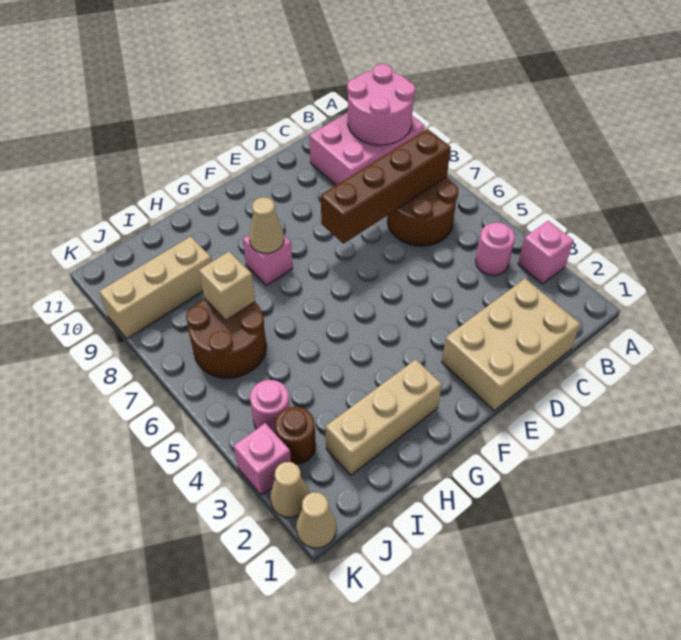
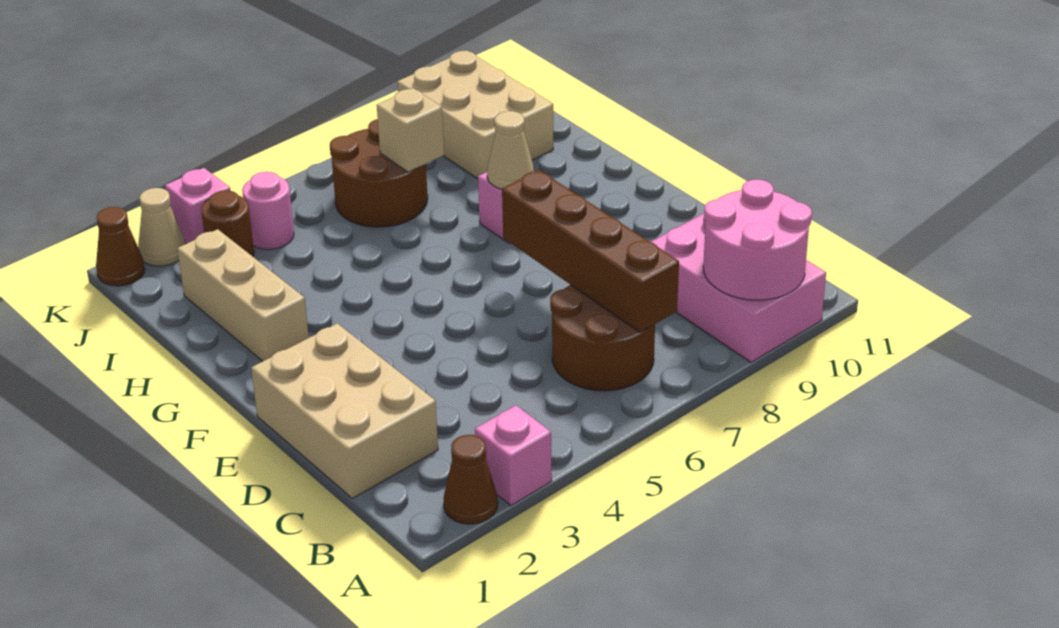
none -> brown cone A2 level 1
pink round brick B4 level 1 -> none
tan brick I9:K9 level 1 -> tan brick I9:K10 level 1
tan cone K1 level 1 -> brown cone K1 level 1

